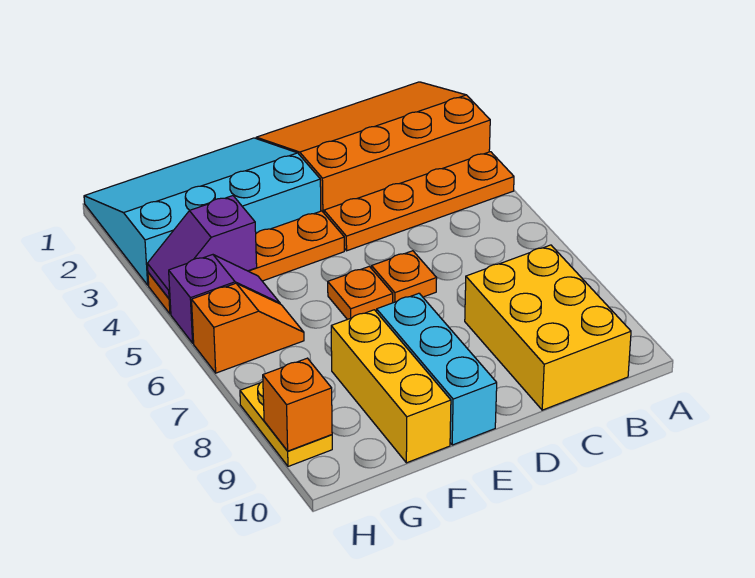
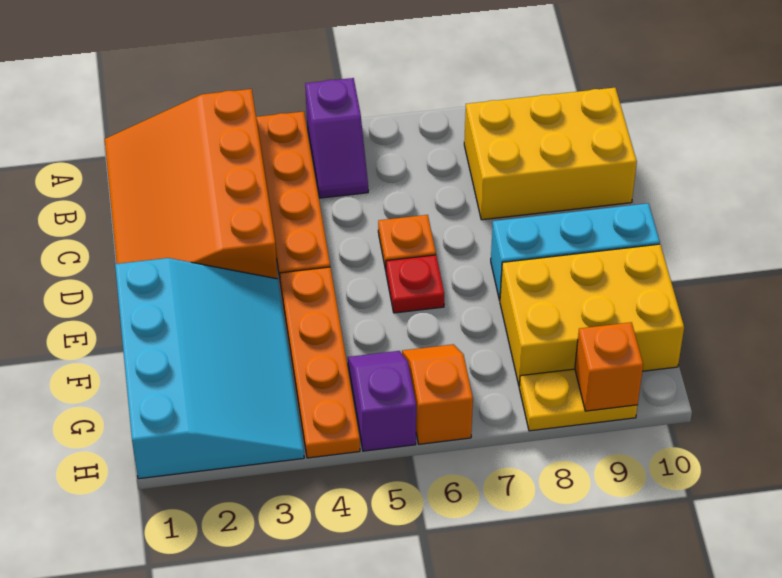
cyan slope E1:H3 level 1 top 3 -> cyan slope E1:H3 level 1 top 1
orange plate E6 level 1 -> red plate E6 level 1
yellow brick F8:F10 level 1 -> yellow brick F8:G10 level 1
purple slope G4:H4 level 2 top G -> purple slope A5:B5 level 1 top A

